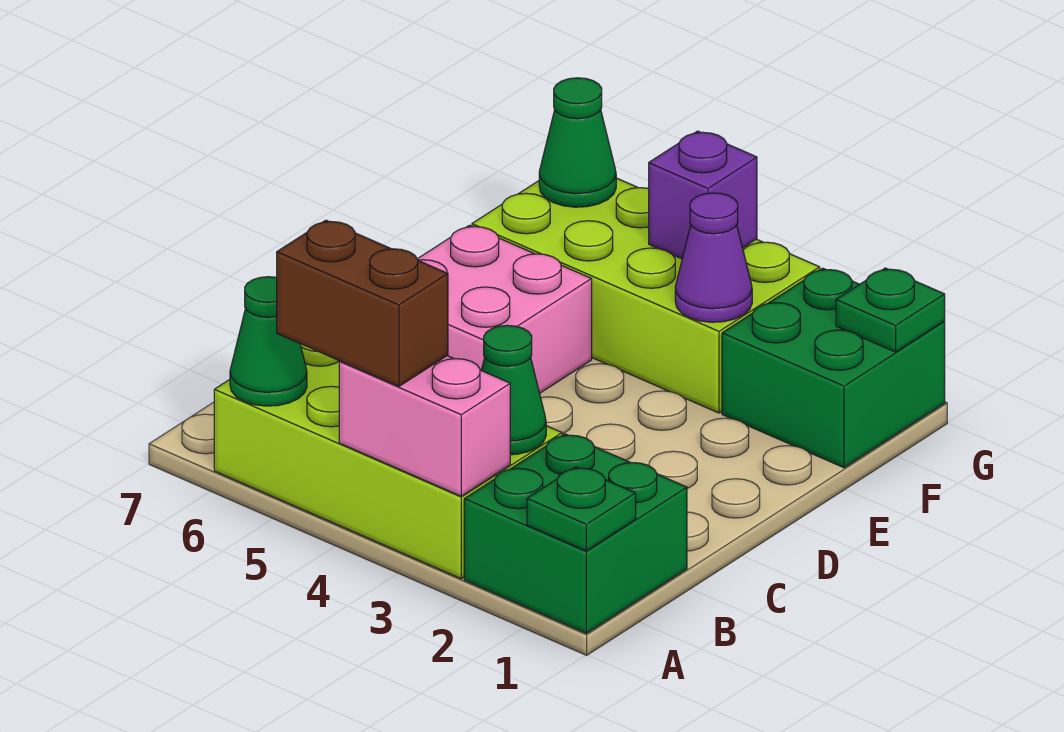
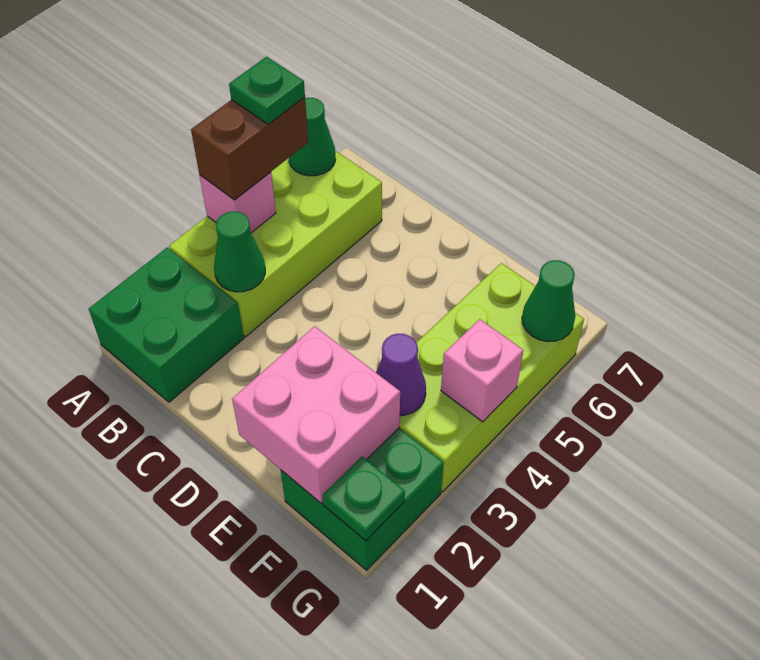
green plate A1 level 2 -> green plate A5 level 4
pink brick A3:A4 level 2 -> pink brick A4 level 2
pink brick D5:E6 level 1 -> pink brick E1:F2 level 2
purple brick G4 level 2 -> pink brick G4 level 2

